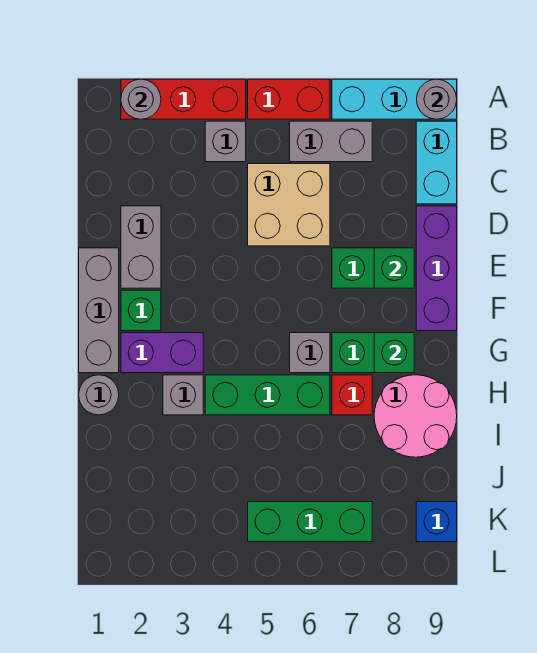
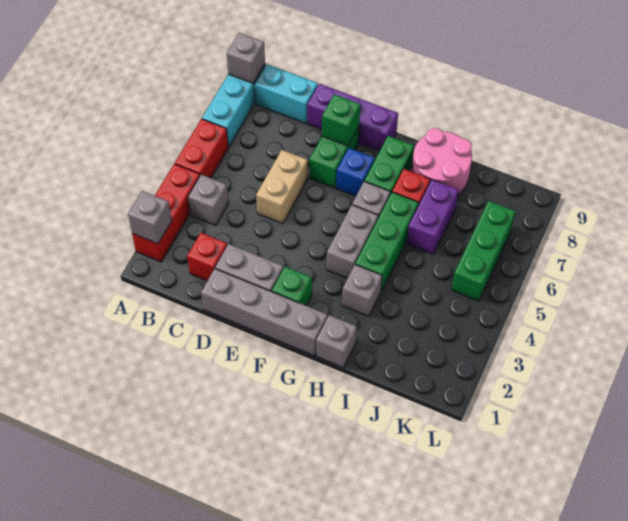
grey round brick A2 level 2 -> grey brick A2 level 2
grey round brick A9 level 2 -> grey brick A9 level 2
grey brick B6:B7 level 1 -> grey brick G4:G5 level 1
none -> red brick C2 level 1
tan brick C5:D6 level 1 -> tan brick D5:D6 level 1
grey brick E1:G1 level 1 -> grey brick D1:G1 level 1
purple brick G2:G3 level 1 -> purple brick I6:I7 level 1
green brick G8 level 2 -> none
grey round brick H1 level 1 -> grey brick H1 level 1
blue brick K9 level 1 -> blue brick F7 level 1

